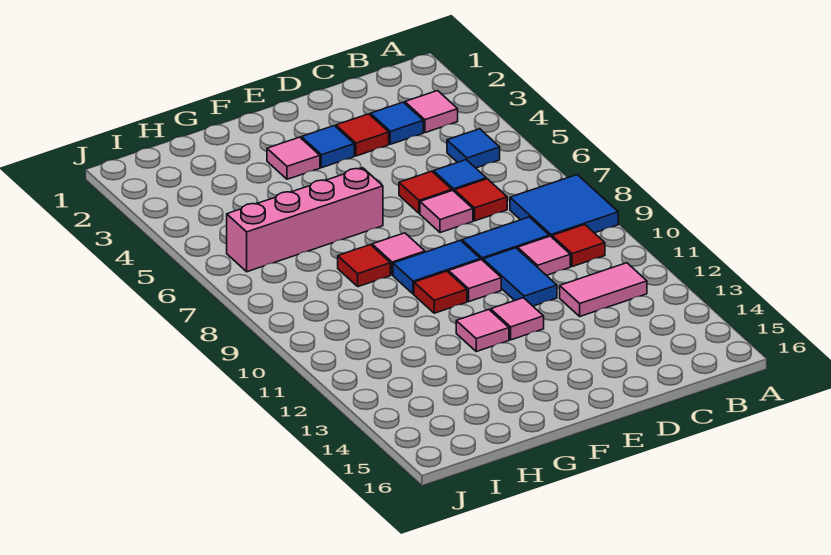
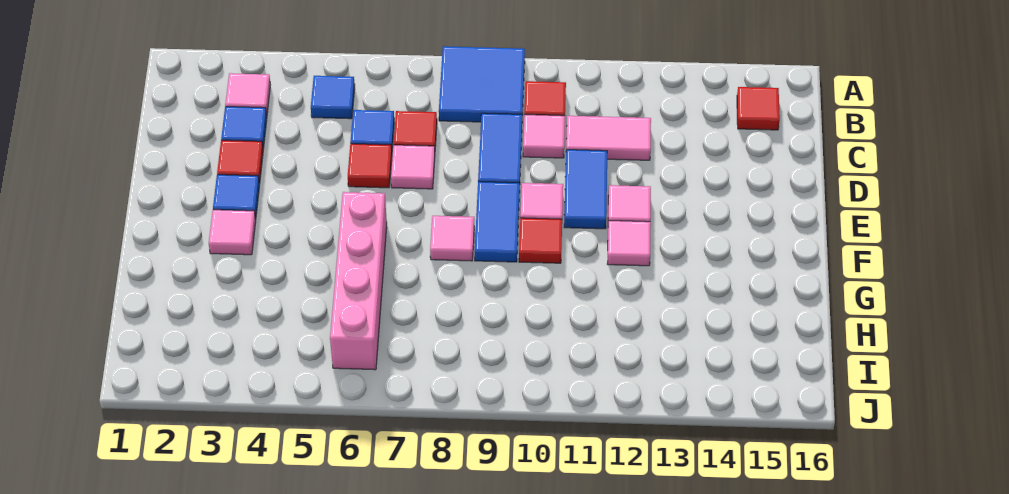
pink tile B12:C12 level 1 -> pink tile C11:C12 level 1
blue tile D10:D11 level 1 -> blue tile D11:E11 level 1
red tile G8 level 1 -> red tile B15 level 1

